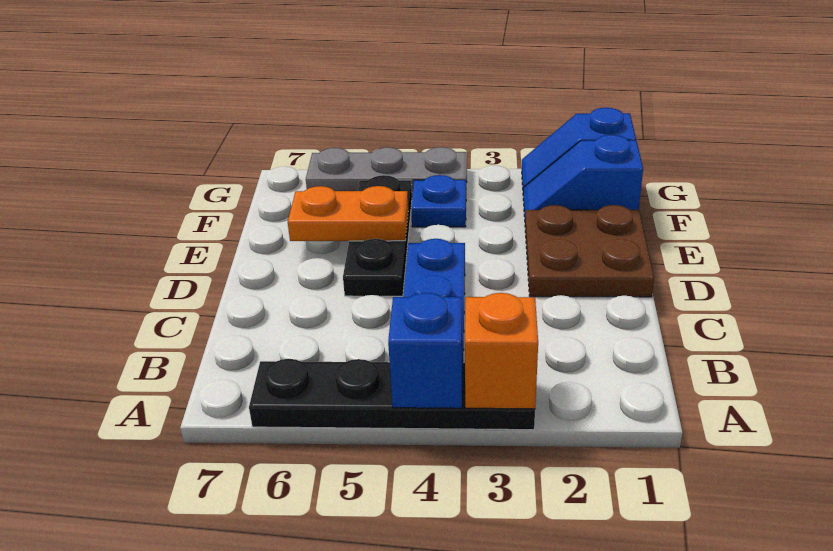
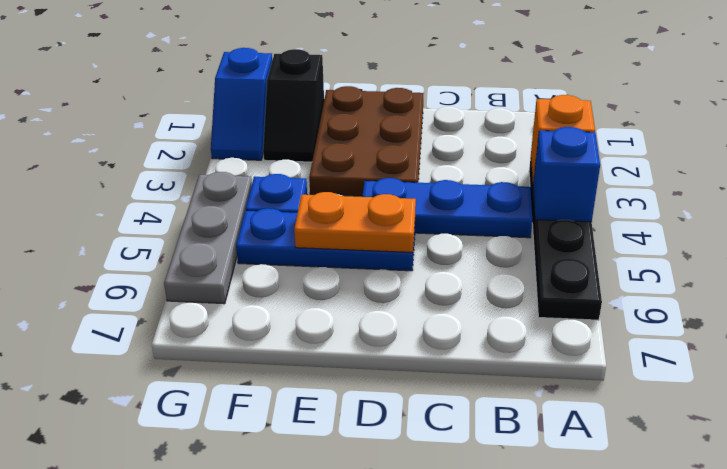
brown plate D1:E2 level 1 -> brown plate D1:E3 level 1
black plate D5:F5 level 1 -> blue plate D5:F5 level 1
orange plate E5:E6 level 2 -> orange plate D5:E5 level 2
blue slope F1:F2 level 1 top 1 -> black slope F1:F2 level 1 top 1

